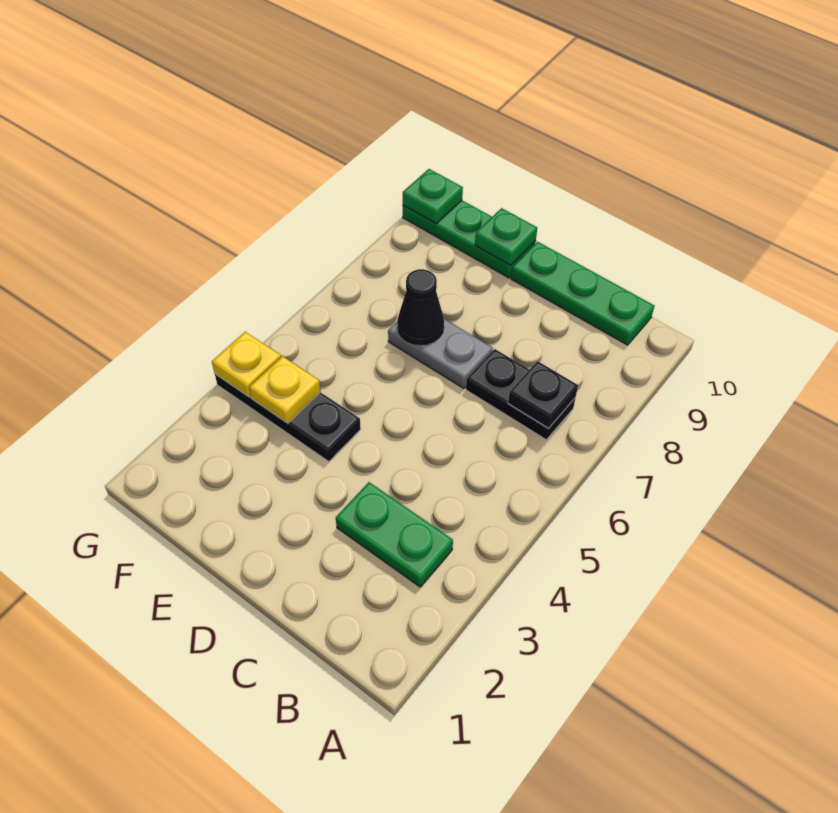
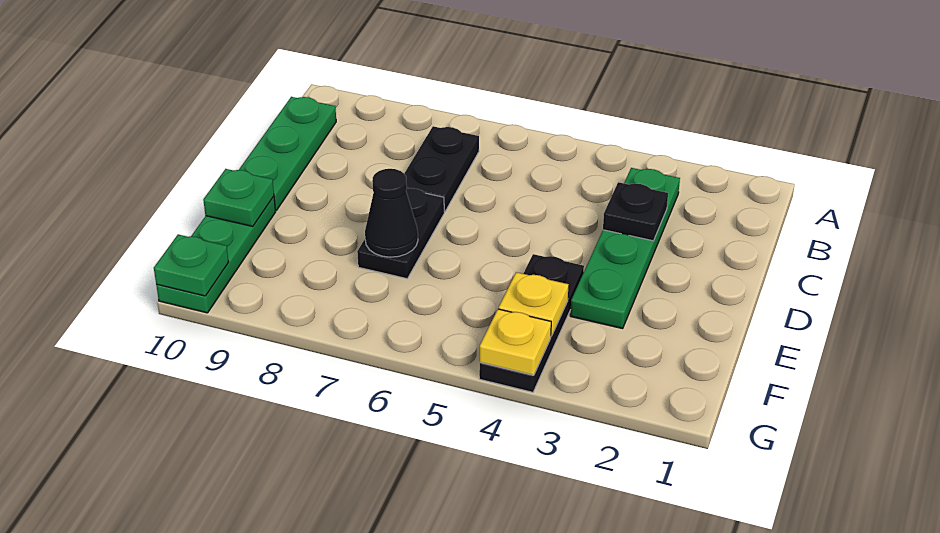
green plate B3:C3 level 1 -> green plate B3:E3 level 1
black plate B7 level 2 -> black plate C3 level 2
grey plate D7:E7 level 1 -> black plate D7:E7 level 1

